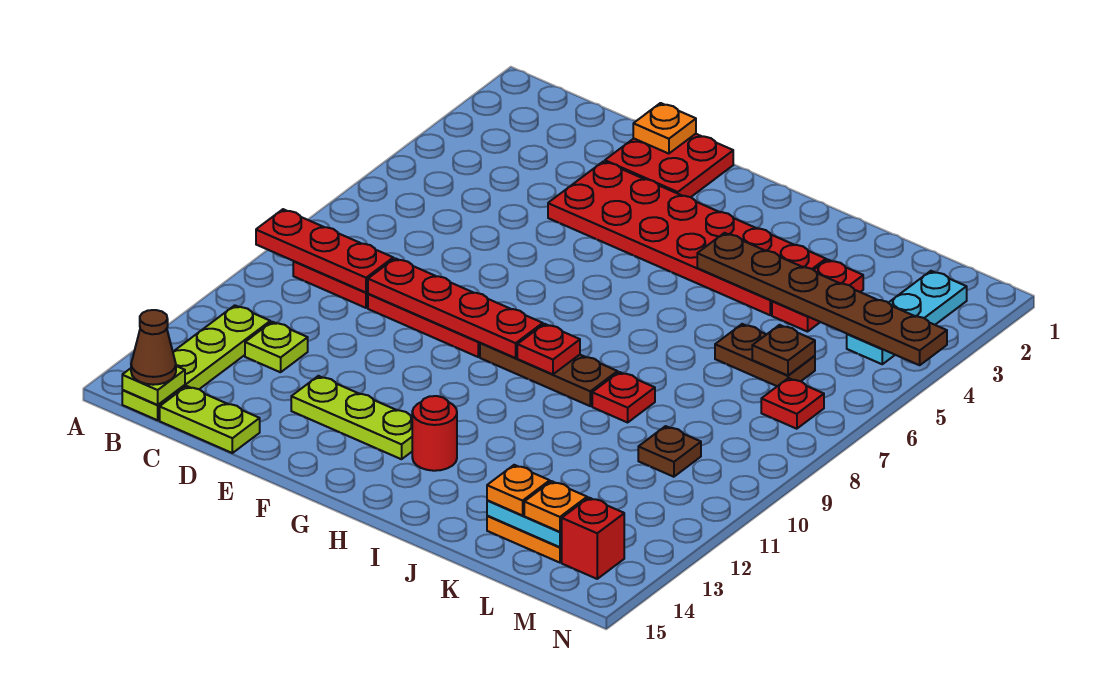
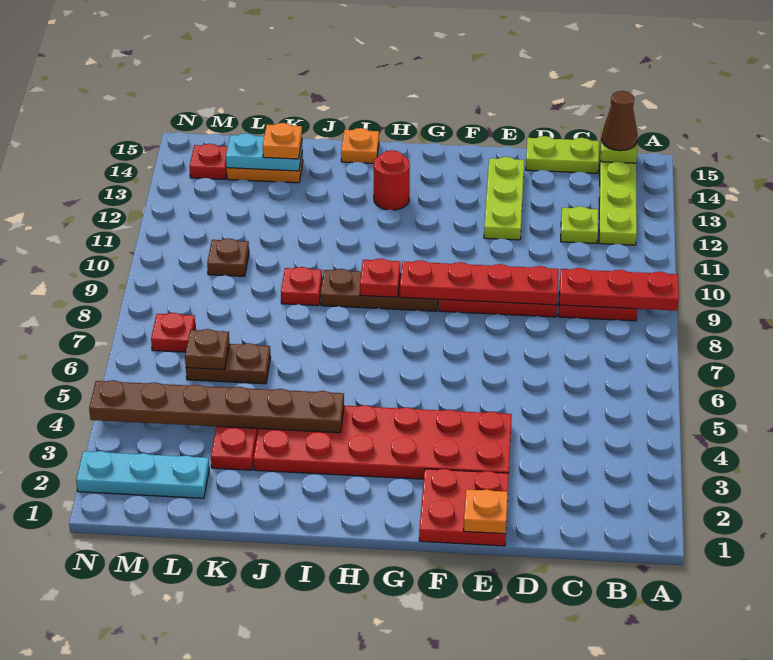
lime plate E13:G13 level 1 -> lime plate E12:E14 level 1
orange plate L14 level 3 -> orange plate I15 level 1
cyan plate M2:M4 level 1 -> cyan plate L2:N2 level 1
red brick M14 level 1 -> red plate M14 level 1

